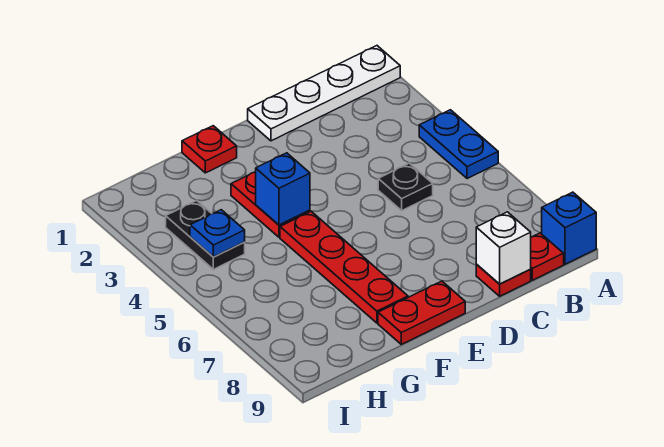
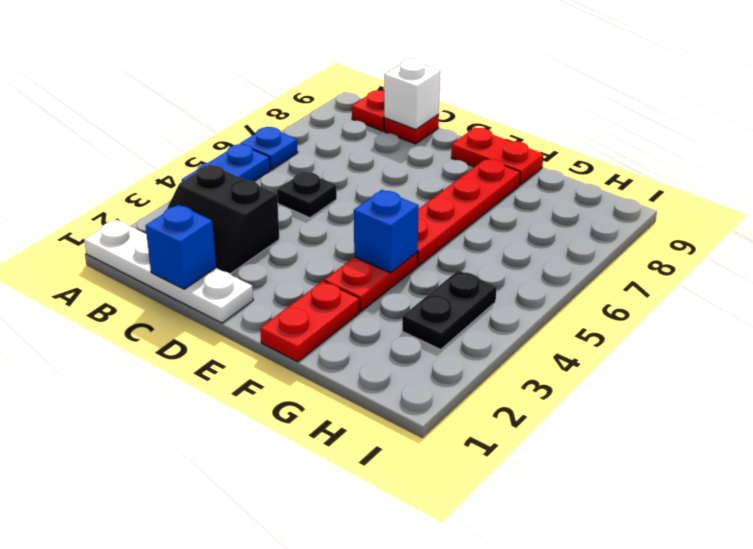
blue brick A9 level 1 -> blue brick C1 level 2
none -> black slope B2:C3 level 1 top 3
red plate F1 level 1 -> red plate F1:F2 level 1
blue plate H4 level 2 -> blue plate A6 level 1

